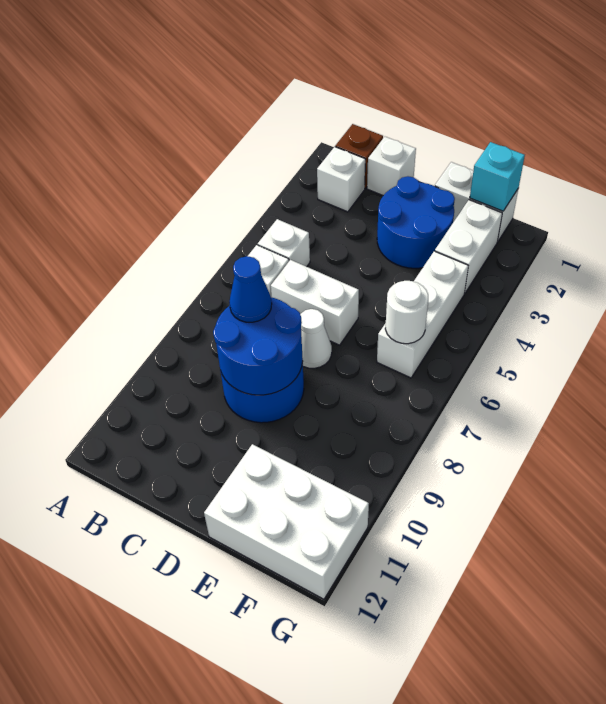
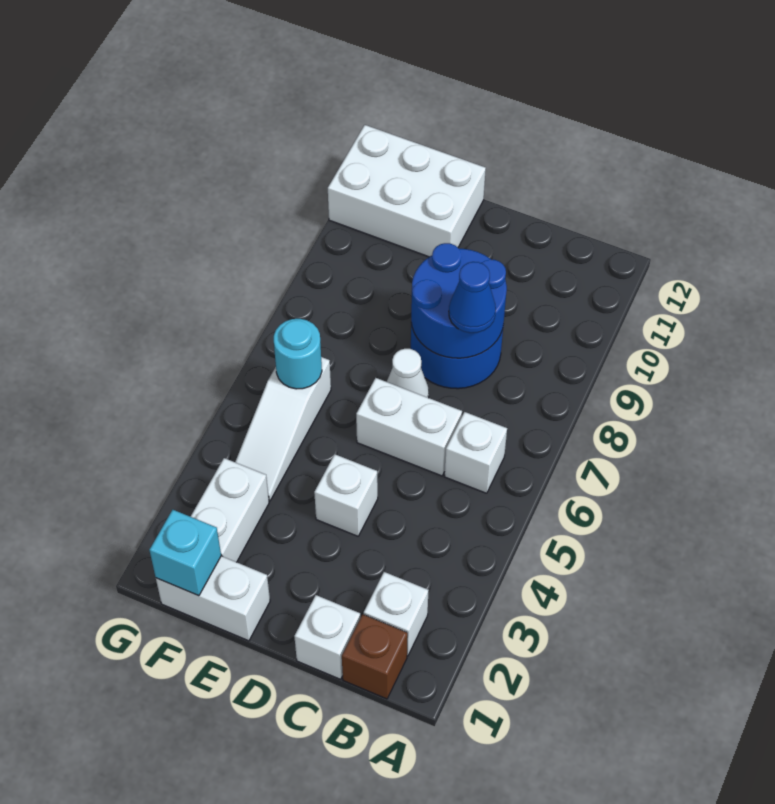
white brick B5 level 1 -> white brick D4 level 1
blue round brick D2:E3 level 1 -> none
white brick F4:F6 level 1 -> white slope F4:F6 level 1 top 6
white round brick F6 level 2 -> cyan round brick F6 level 2

